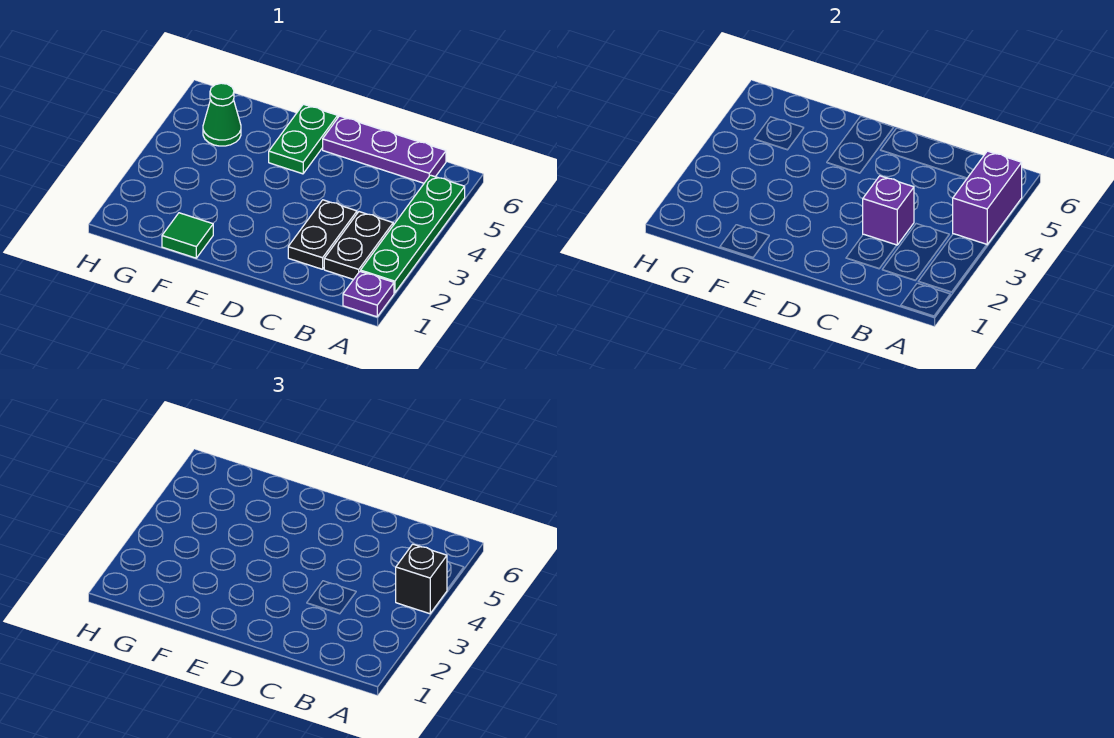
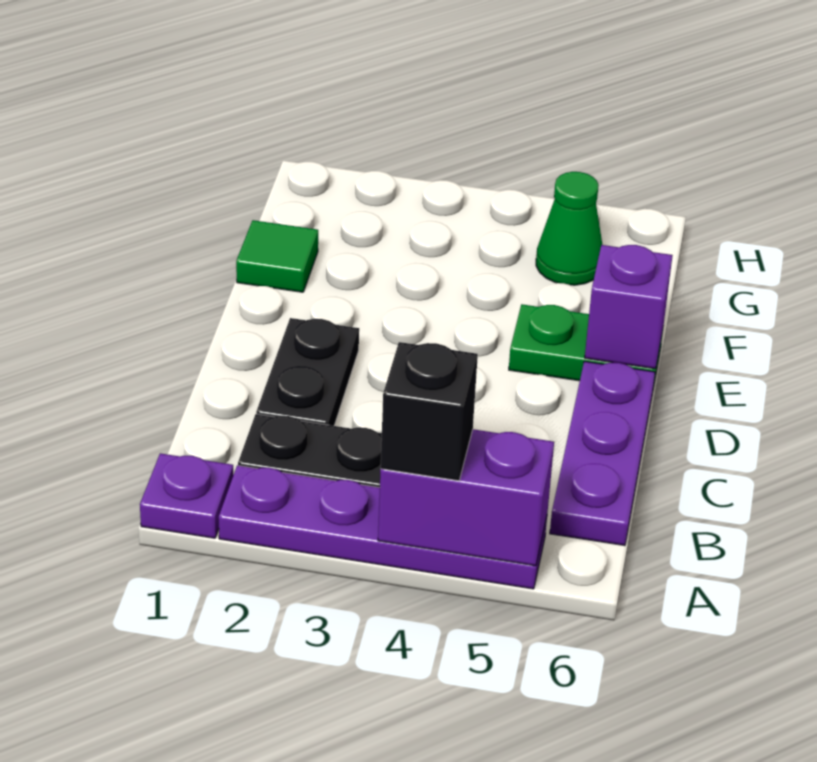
green plate A2:A5 level 1 -> purple plate A2:A5 level 1
black plate C2:C3 level 1 -> black plate C2:D2 level 1
purple brick C3 level 2 -> purple brick E6 level 2

